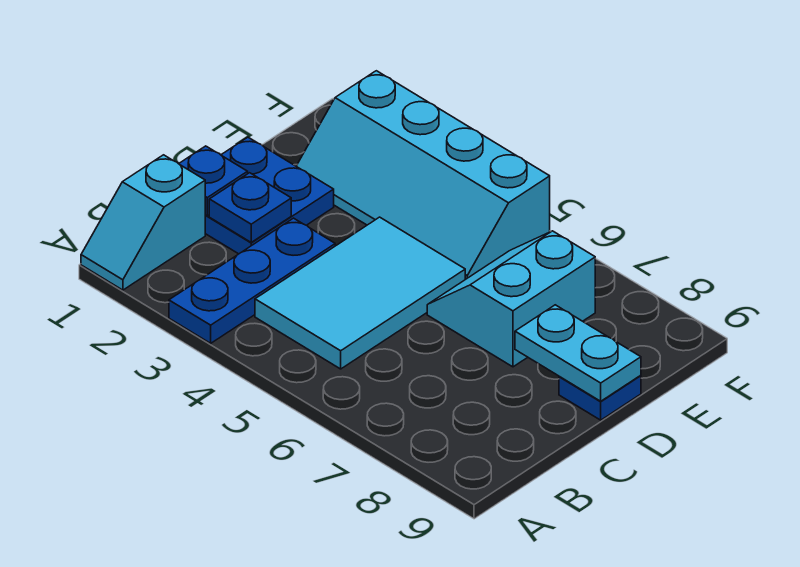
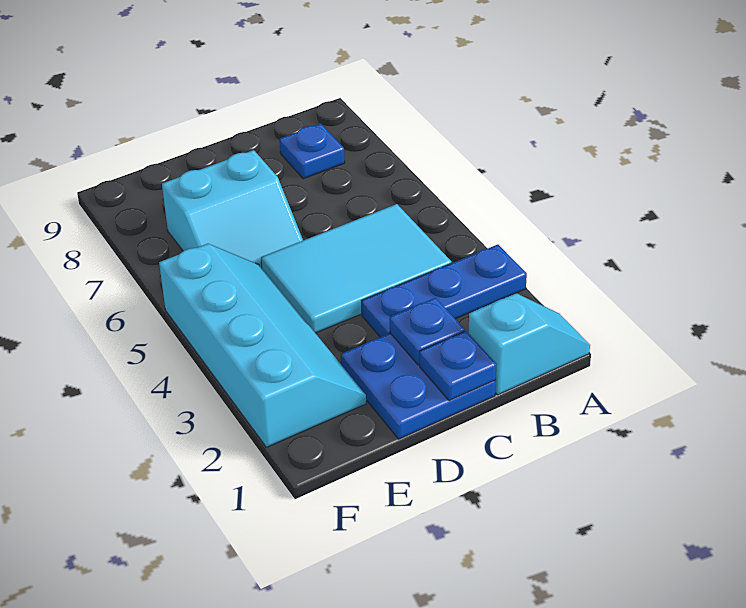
cyan plate D8:D9 level 2 -> none
blue plate D9 level 1 -> blue plate B8 level 1

